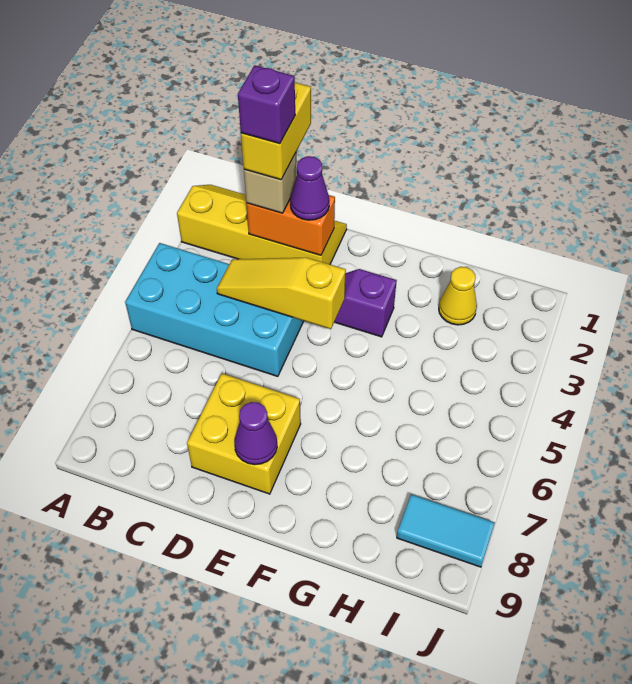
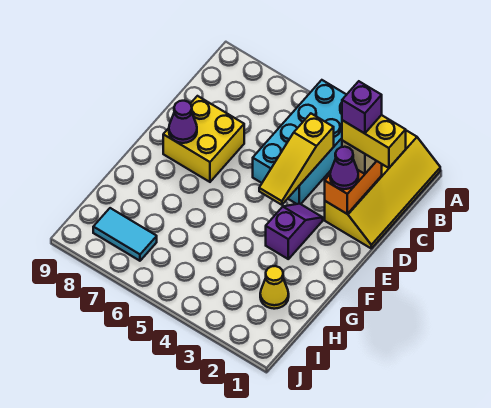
yellow slope C4:E4 level 2 top E -> yellow slope C4:E4 level 2 top C
cyan tile I8:J8 level 1 -> cyan tile I7:I8 level 1

